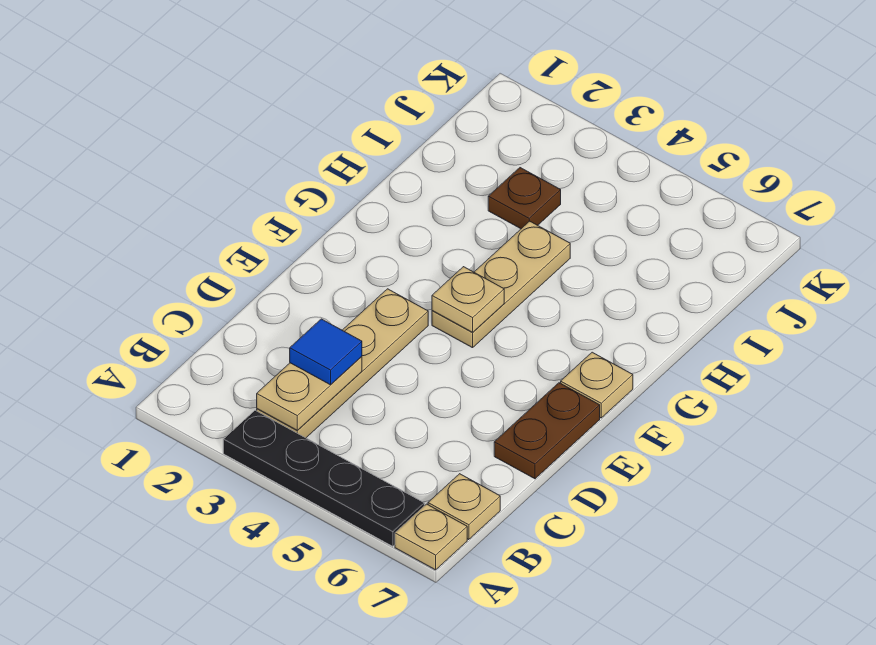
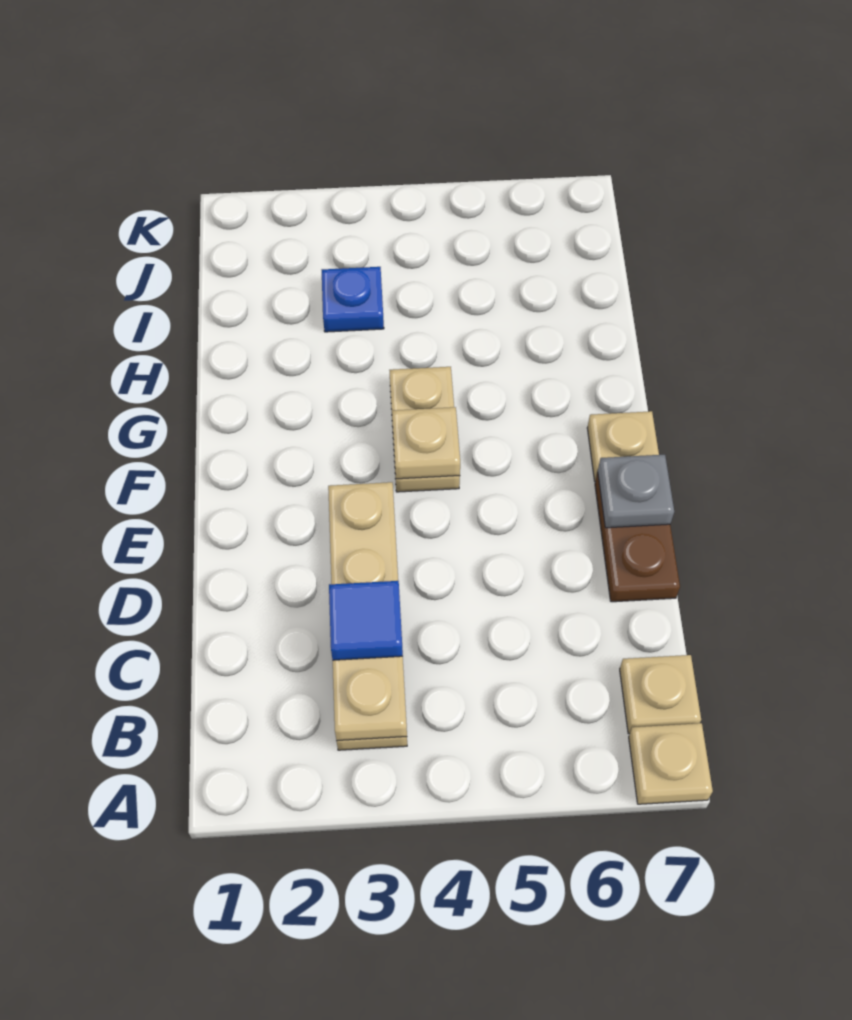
black plate A3:A6 level 1 -> none
none -> grey plate E7 level 2
tan plate F4:H4 level 1 -> tan plate F4:G4 level 1
brown plate I3 level 1 -> blue plate I3 level 1

